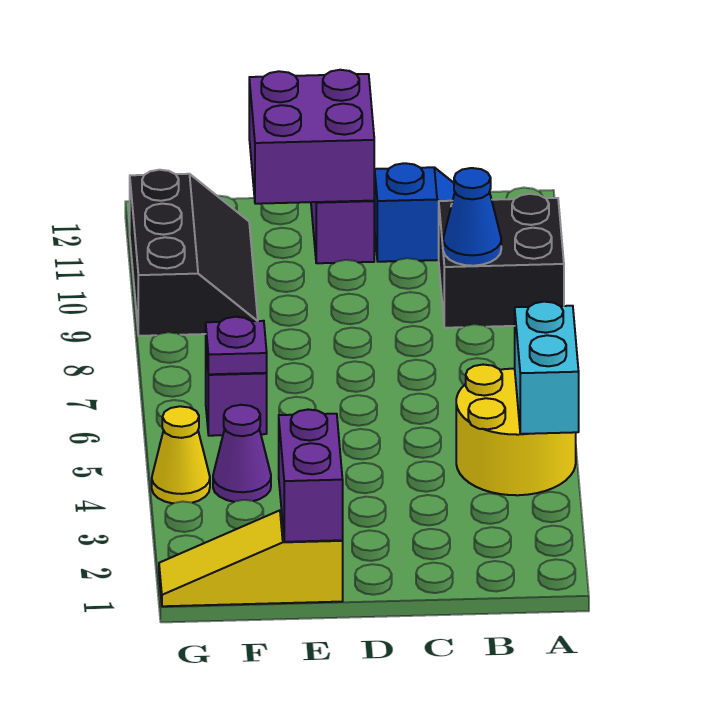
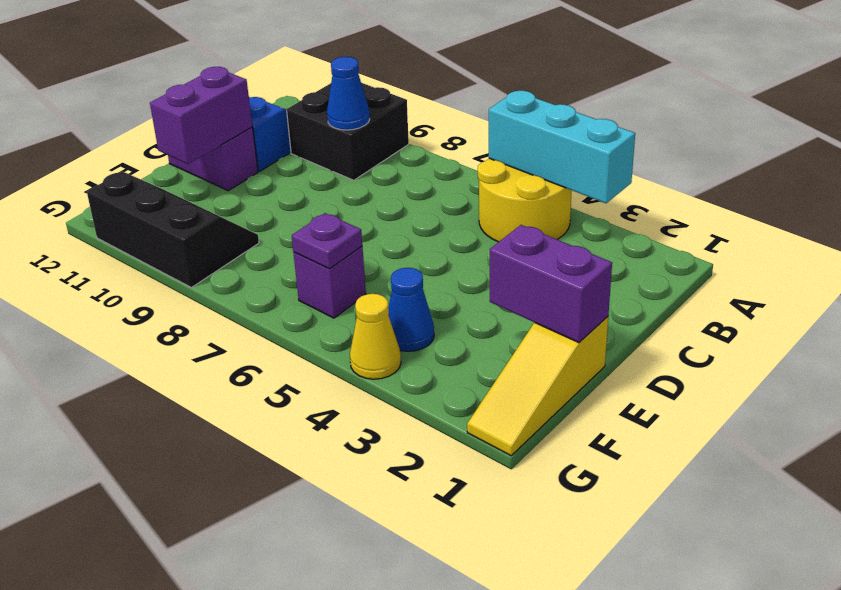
cyan brick A4:A5 level 2 -> cyan brick A3:A5 level 2
purple brick D11:E12 level 2 -> purple brick D11:E11 level 2
purple cone F4 level 1 -> blue cone F4 level 1

